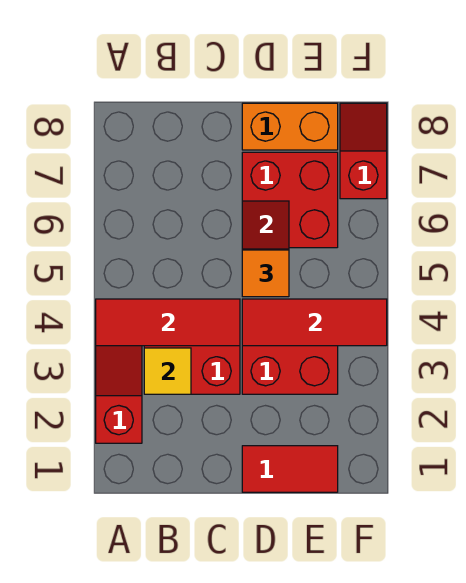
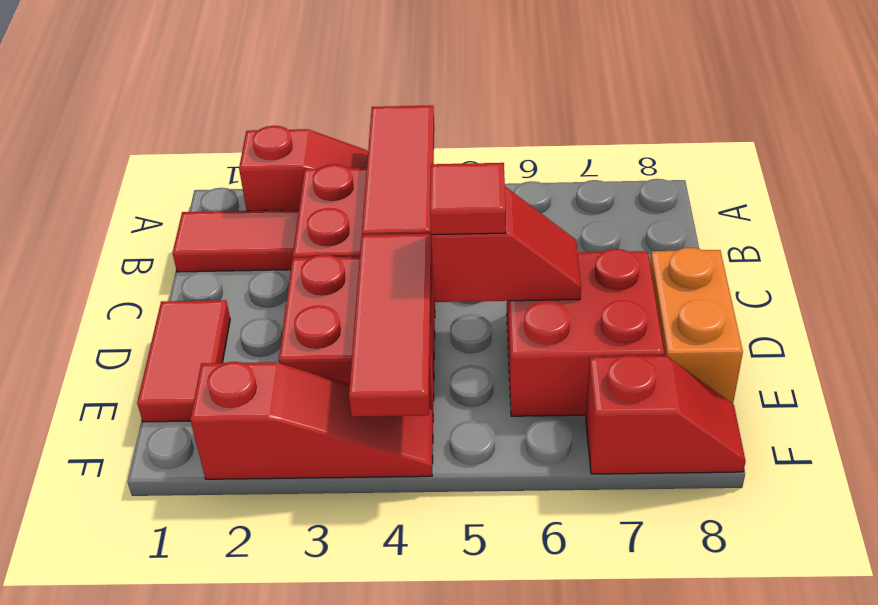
none -> red tile B1:B2 level 1
yellow tile B3 level 2 -> none
orange tile D5 level 3 -> red tile D5 level 3
none -> red slope F2:F4 level 1 top 2

